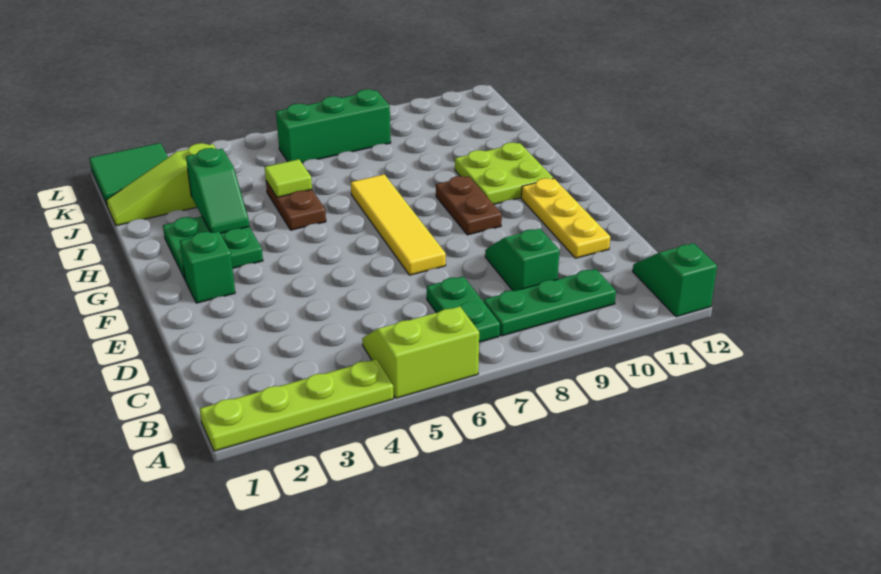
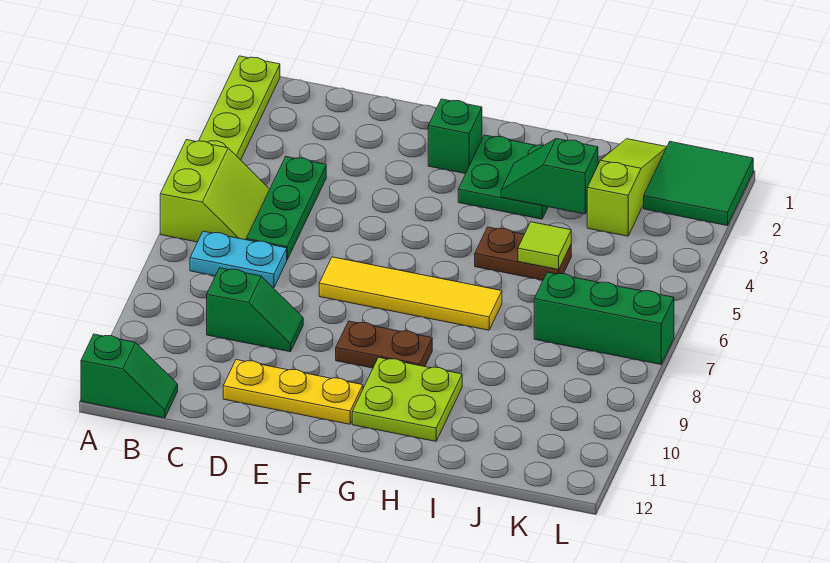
green plate B7:C7 level 1 -> cyan plate B7:C7 level 1
green plate B8:B10 level 1 -> green plate C4:C6 level 1
green brick K6:K8 level 1 -> green brick J7:L7 level 1

